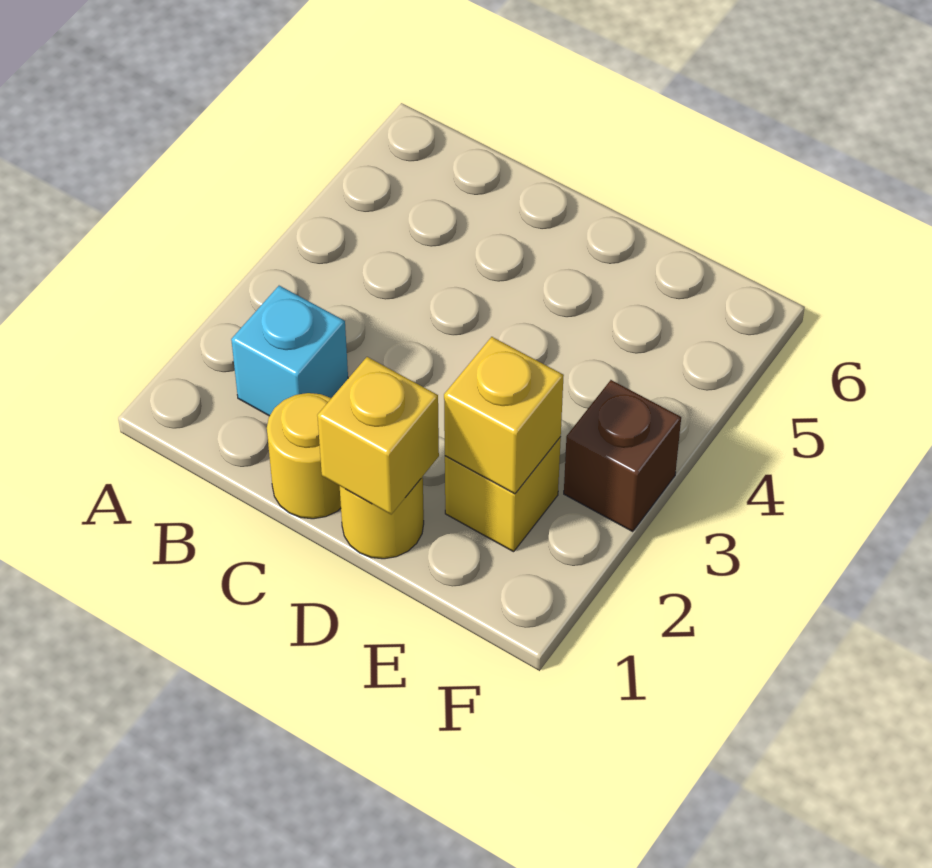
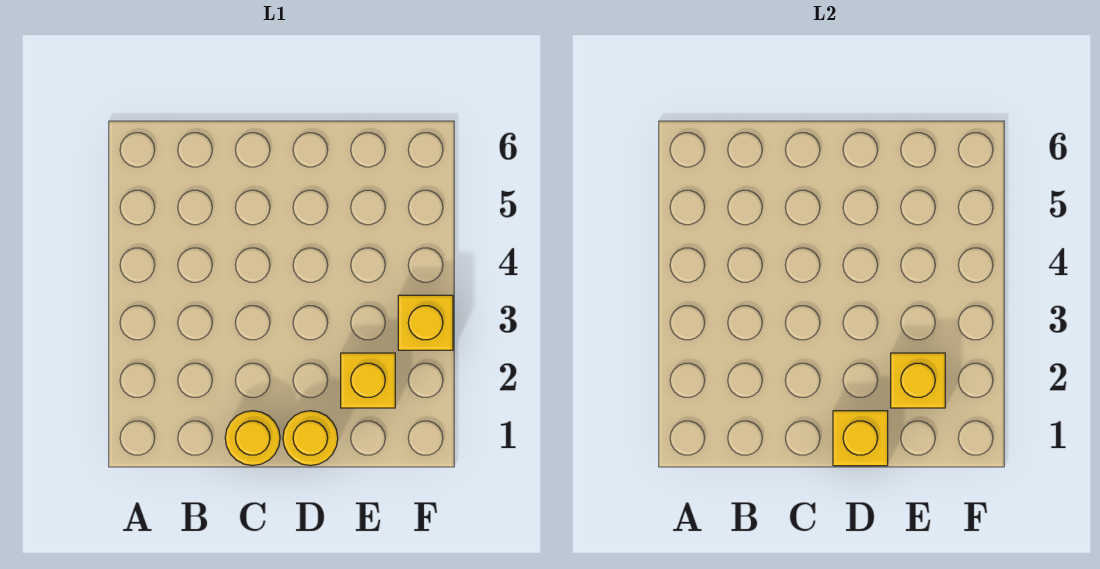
cyan brick B2 level 1 -> none
brown brick F3 level 1 -> yellow brick F3 level 1

